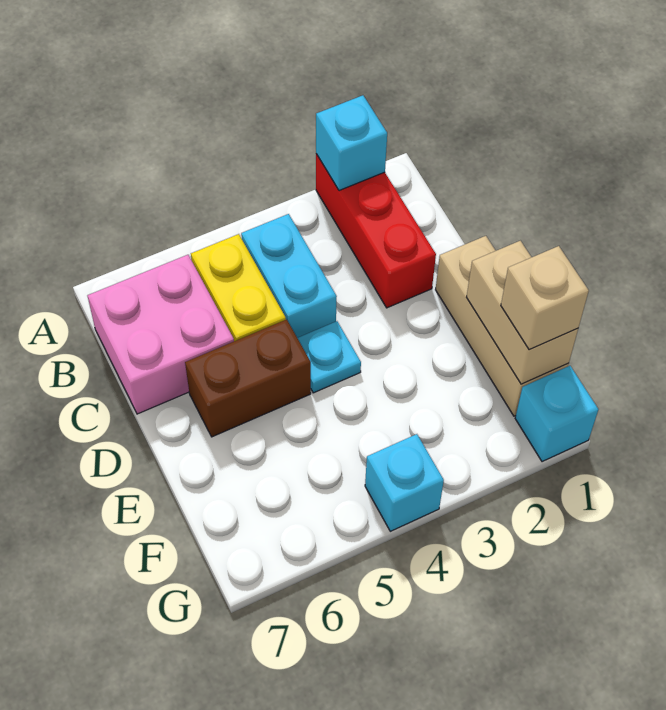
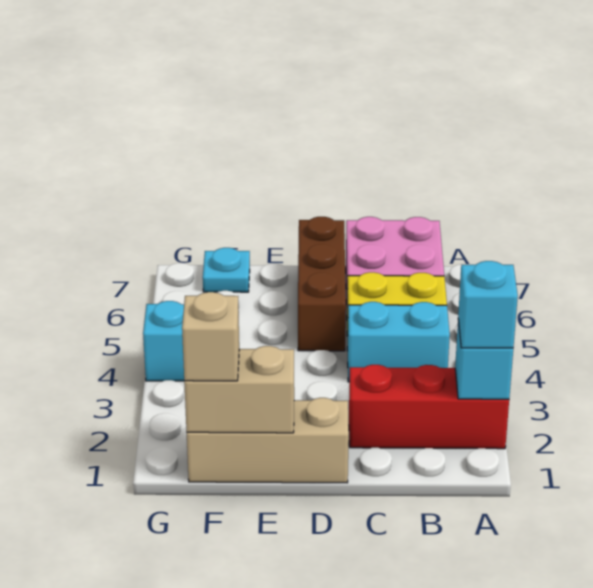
cyan plate D4 level 1 -> cyan plate F7 level 1
brown brick D5:D6 level 1 -> brown brick D5:D7 level 1
cyan brick G1 level 1 -> cyan brick A2 level 3

